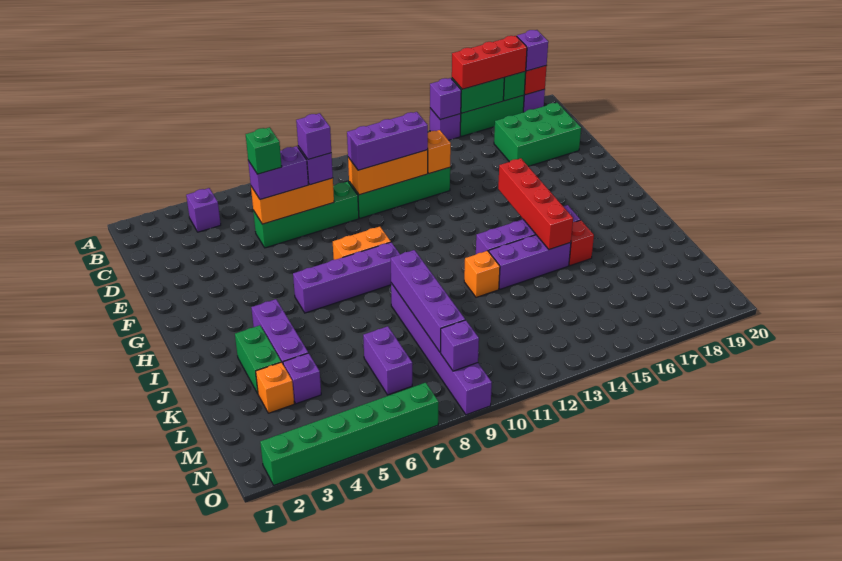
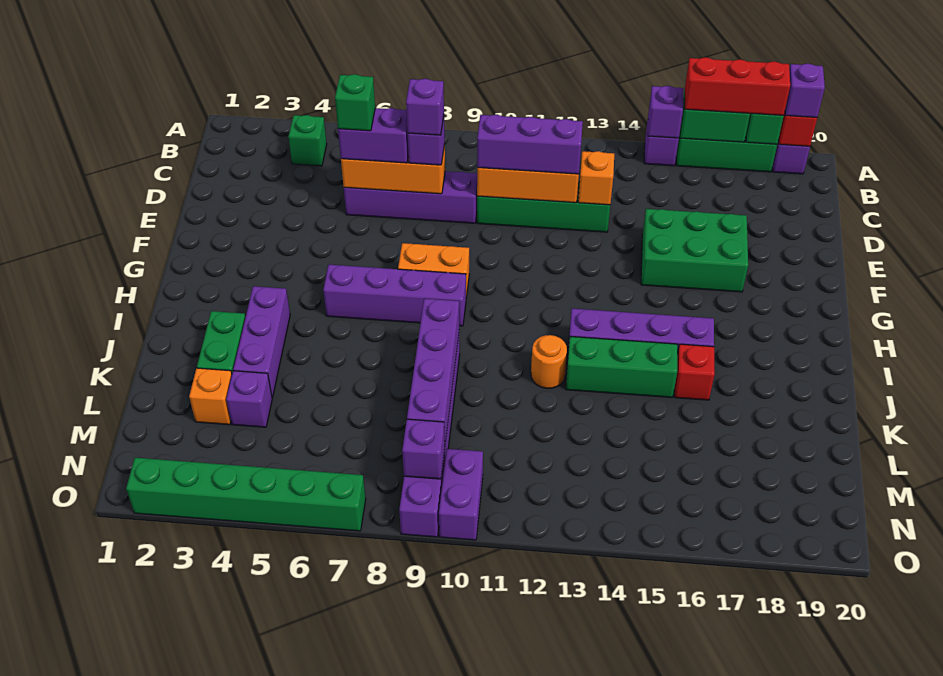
purple brick B4 level 1 -> green brick B4 level 1
green brick C17:D19 level 1 -> green brick E15:F17 level 1
green brick D6:D9 level 1 -> purple brick D6:D9 level 1
red brick G15:J15 level 2 -> none
orange brick J12 level 1 -> orange round brick J12 level 1
purple brick J13:J15 level 1 -> green brick J13:J15 level 1
purple brick L7:M7 level 1 -> purple brick N10:O10 level 1

